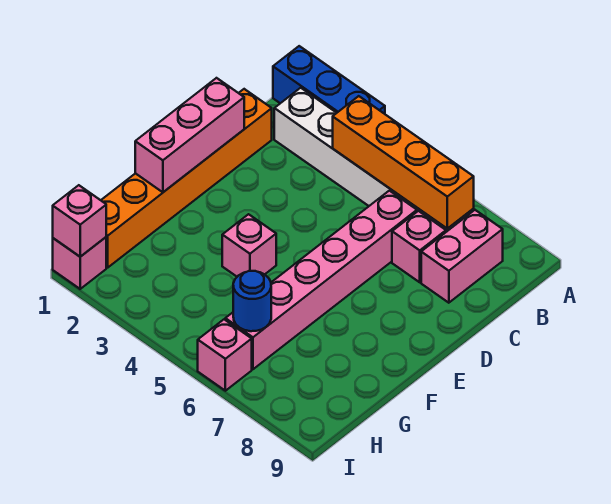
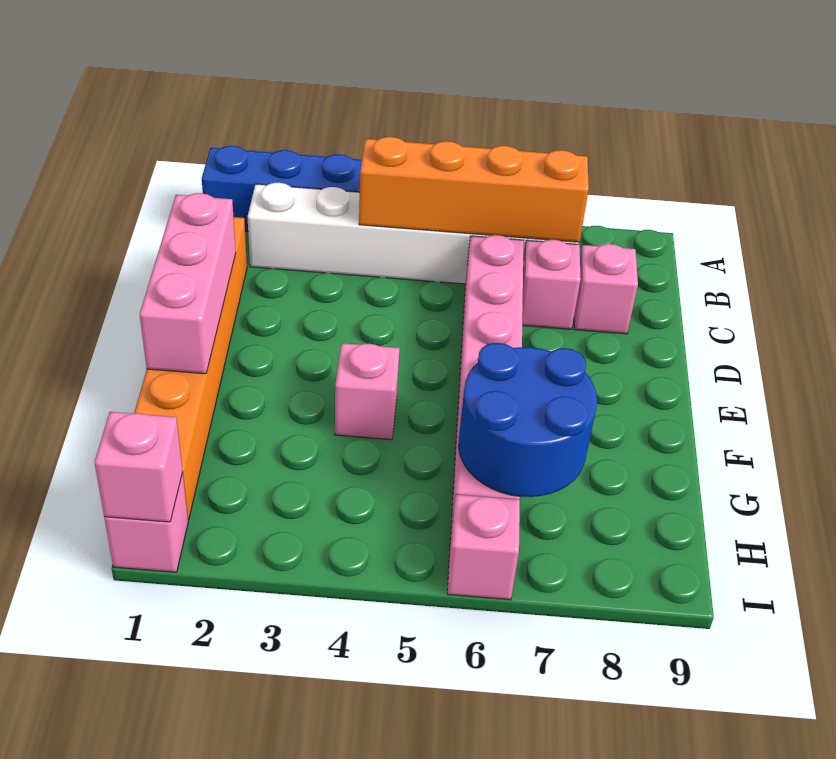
pink brick B8:C8 level 1 -> pink brick C8 level 1
blue round brick H6 level 2 -> blue round brick G6:H7 level 2

